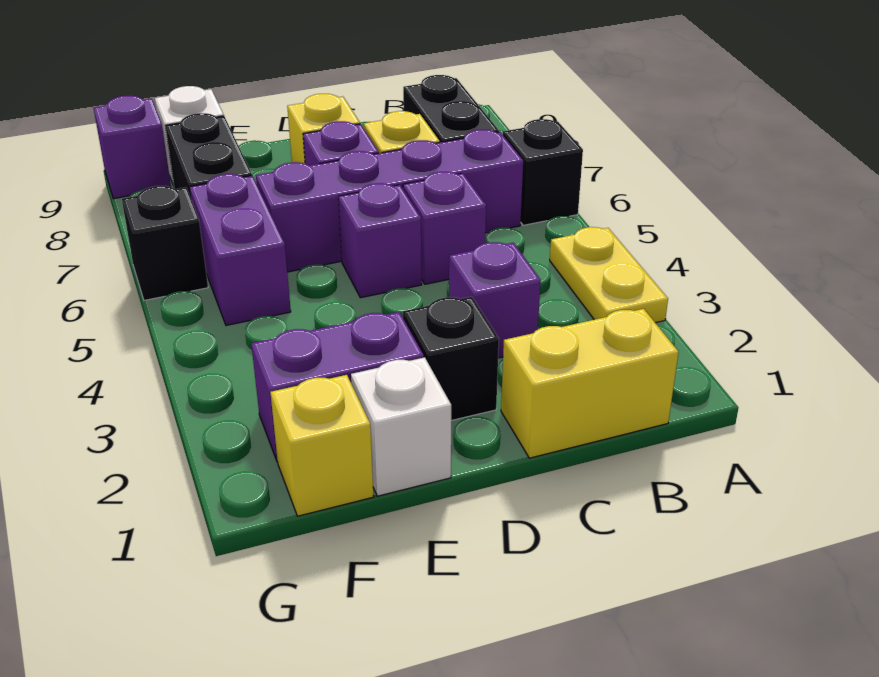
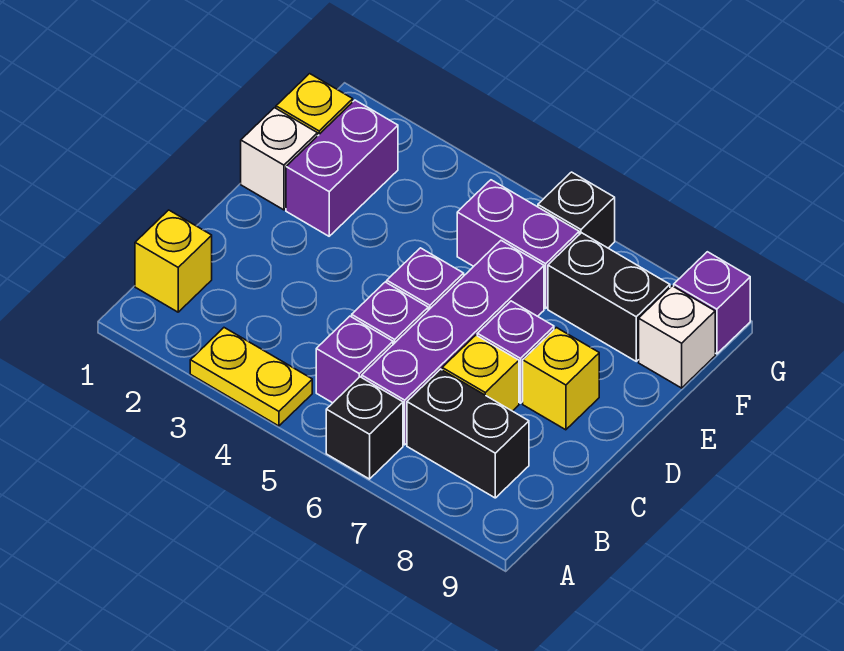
yellow brick B1:C1 level 1 -> yellow brick B1 level 1
purple brick C3 level 1 -> purple brick B5 level 1
black brick D2 level 1 -> none

